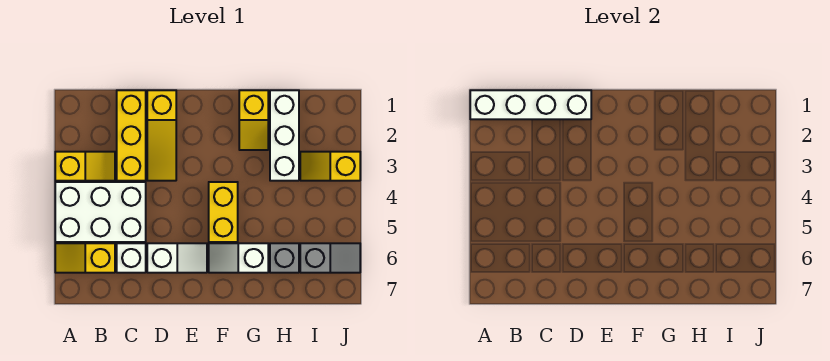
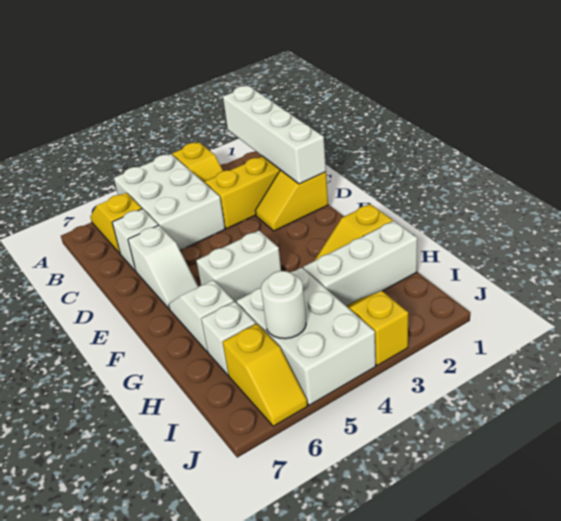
yellow slope D1:D3 level 1 top 1 -> yellow slope D1:D2 level 1 top 1
yellow brick F4:F5 level 1 -> white brick F4:F5 level 1
none -> white brick H4:J5 level 1
grey brick H6 level 1 -> white brick H6 level 1
none -> white round brick I5 level 2
grey slope I6:J6 level 1 top I -> yellow slope I6:J6 level 1 top I

